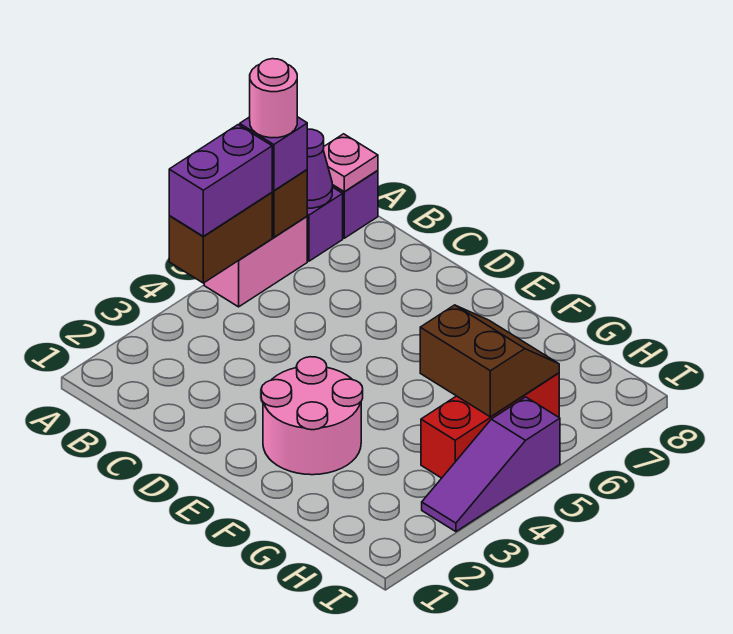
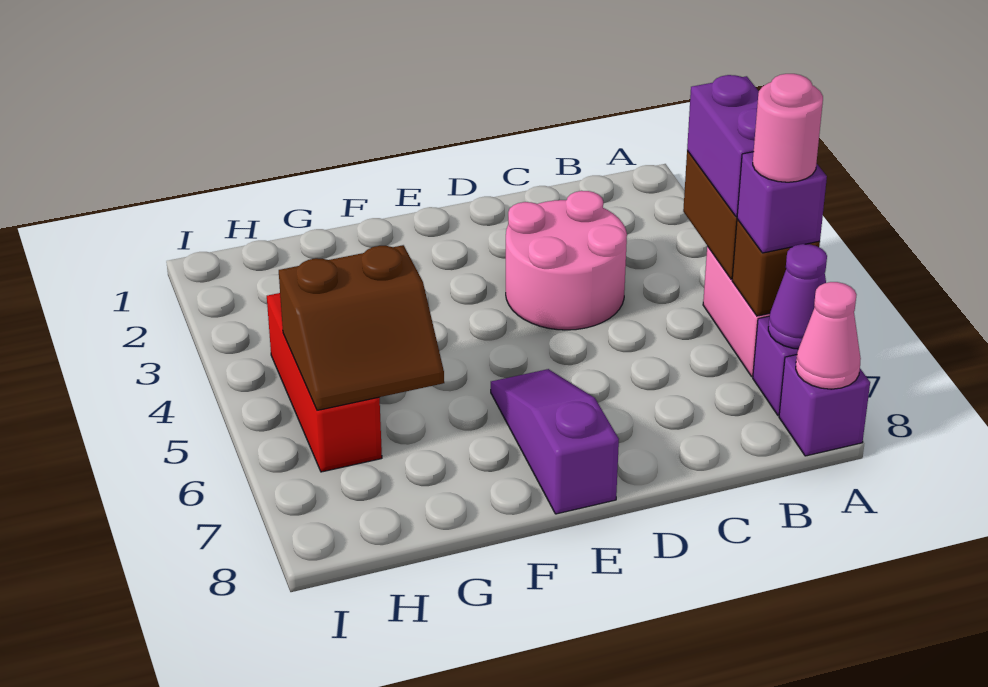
pink plate A8 level 2 -> pink cone A8 level 2
pink round brick E2:F3 level 1 -> pink round brick C3:D4 level 1
purple slope I3:I5 level 1 top 5 -> purple slope E6:E8 level 1 top 8

